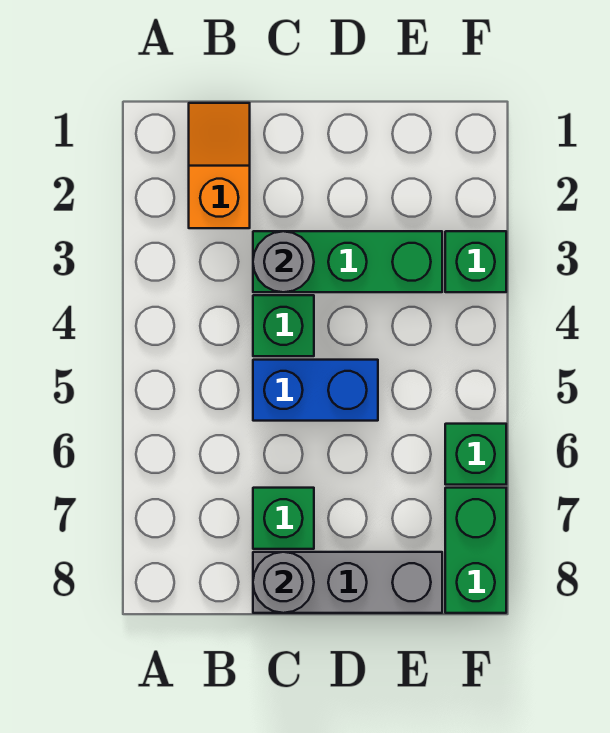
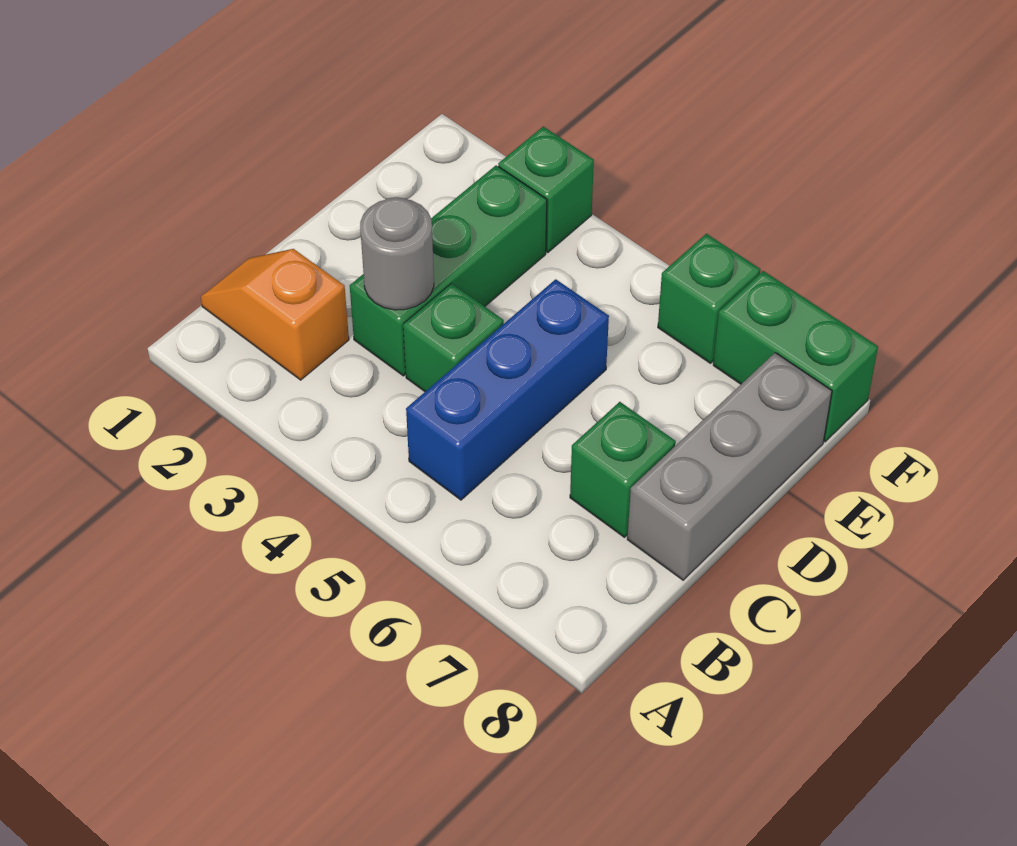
blue brick C5:D5 level 1 -> blue brick B5:D5 level 1
grey round brick C8 level 2 -> none

